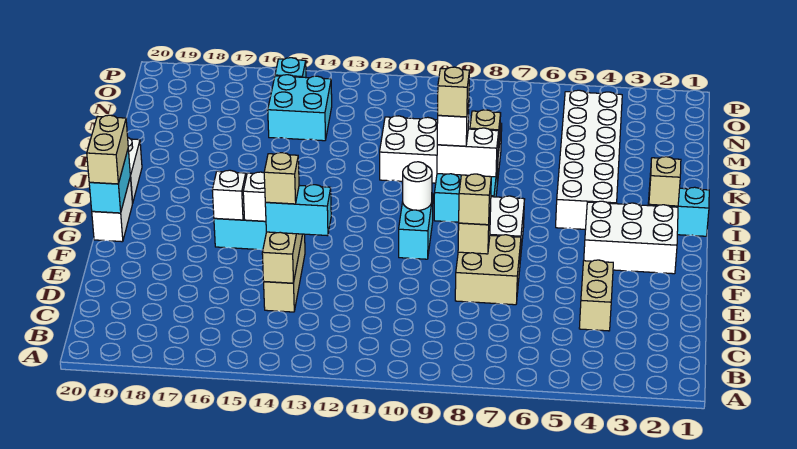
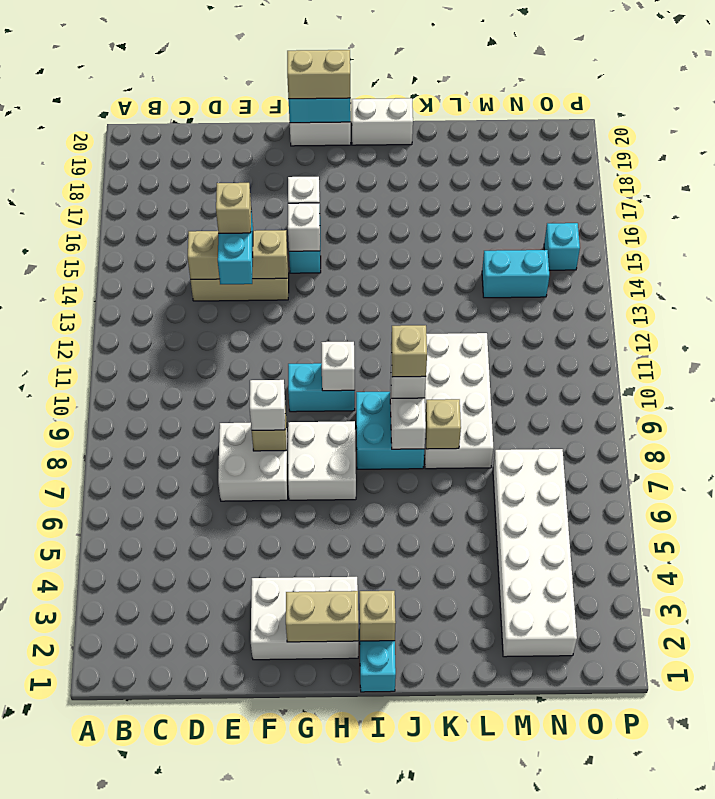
tan brick D4:E4 level 1 -> tan brick G2:H2 level 2
tan brick E7:F8 level 1 -> white brick E7:F8 level 1
tan brick F8 level 3 -> white brick F8 level 3
white brick G2:H4 level 1 -> white brick F2:H3 level 1
white round brick H10 level 2 -> white brick H10 level 2
white brick I4:N5 level 1 -> white brick M2:N7 level 1
cyan brick M14:N15 level 1 -> cyan brick M14:N14 level 1

